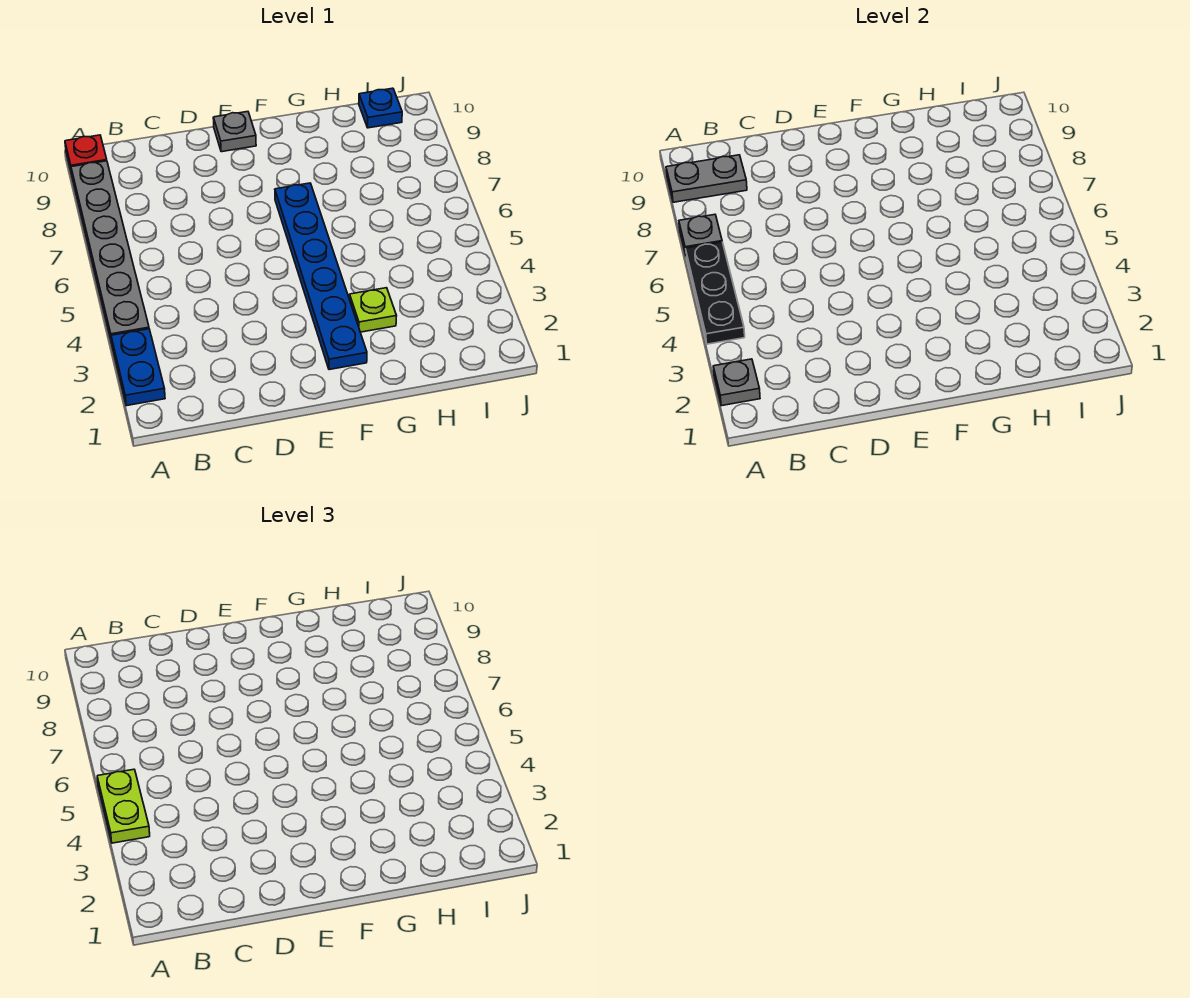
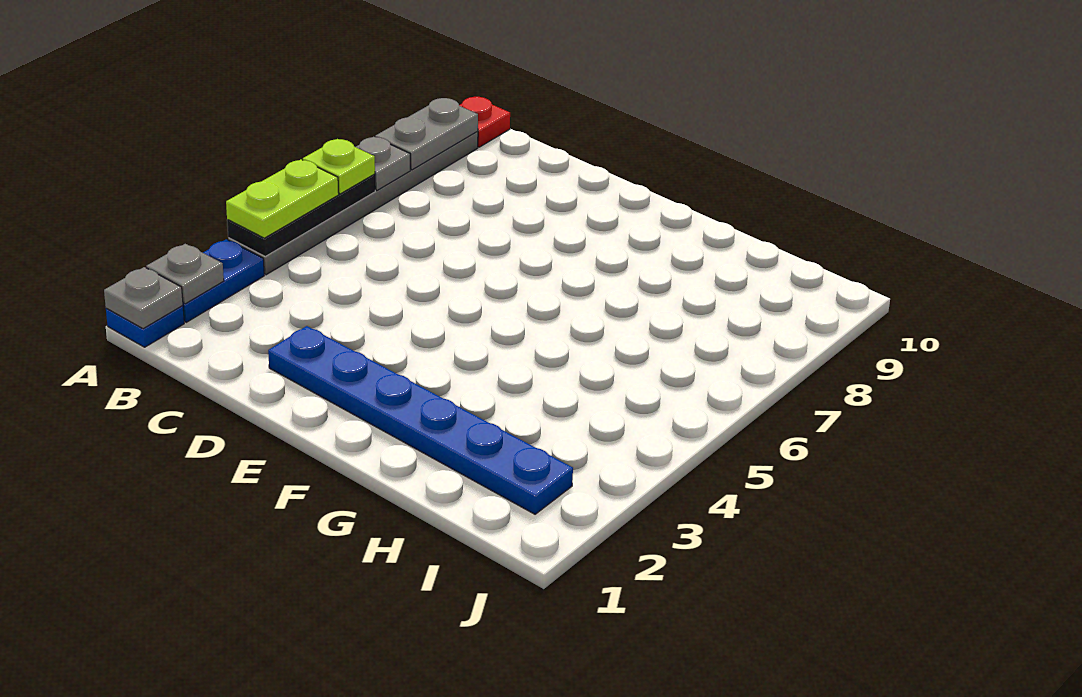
grey plate A9:B9 level 2 -> grey plate A8:A9 level 2
grey plate E10 level 1 -> grey plate A1 level 2
blue plate F2:F7 level 1 -> blue plate D2:I2 level 1
lime plate G3 level 1 -> lime plate A6 level 3
blue plate I10 level 1 -> blue plate A1 level 1

